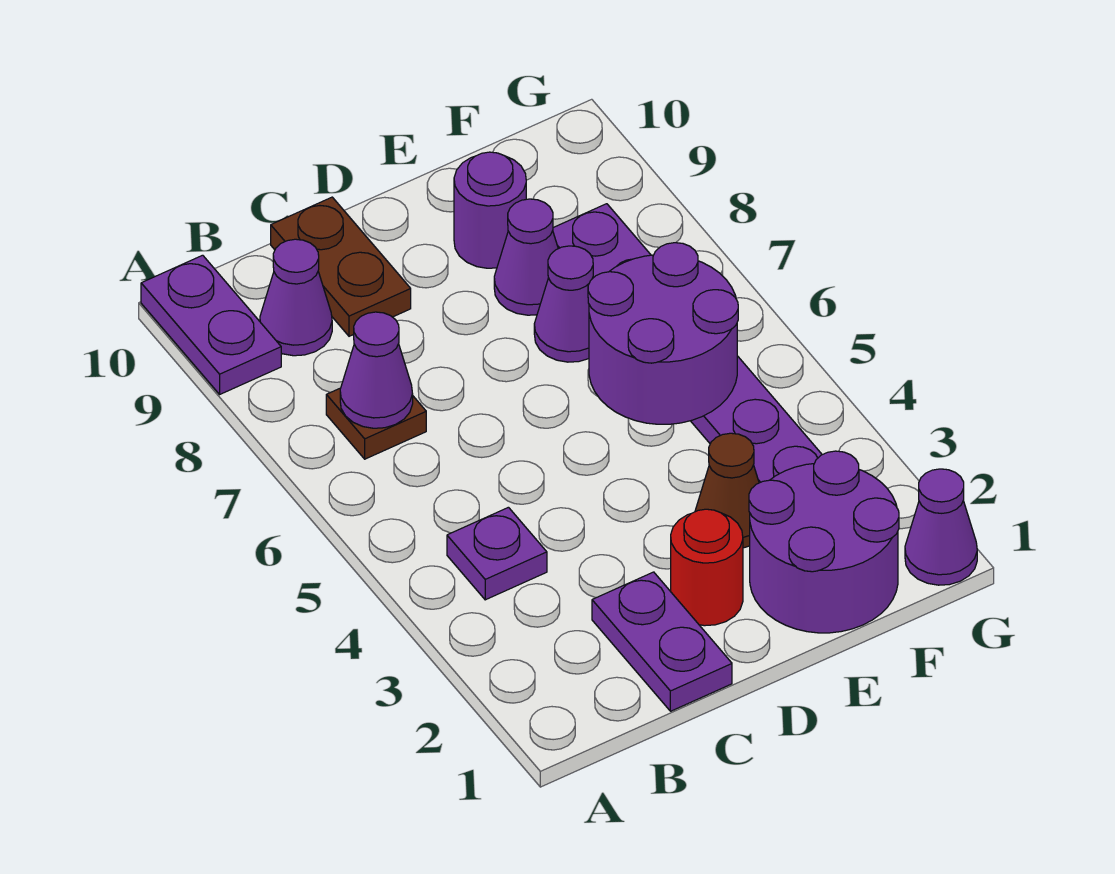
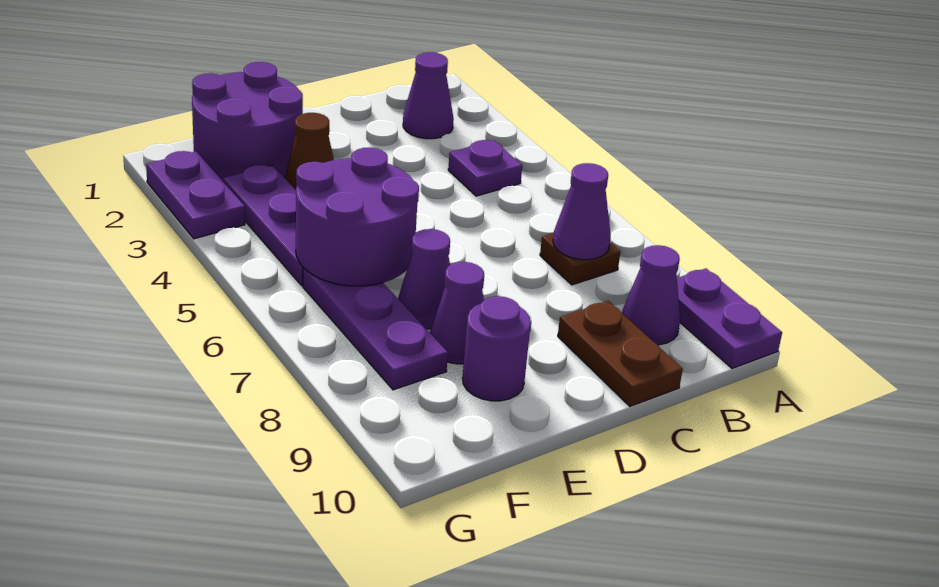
purple plate C1:C2 level 1 -> purple plate G2:G3 level 1
red round brick D2 level 1 -> none
purple cone G1 level 1 -> purple cone B2 level 1

